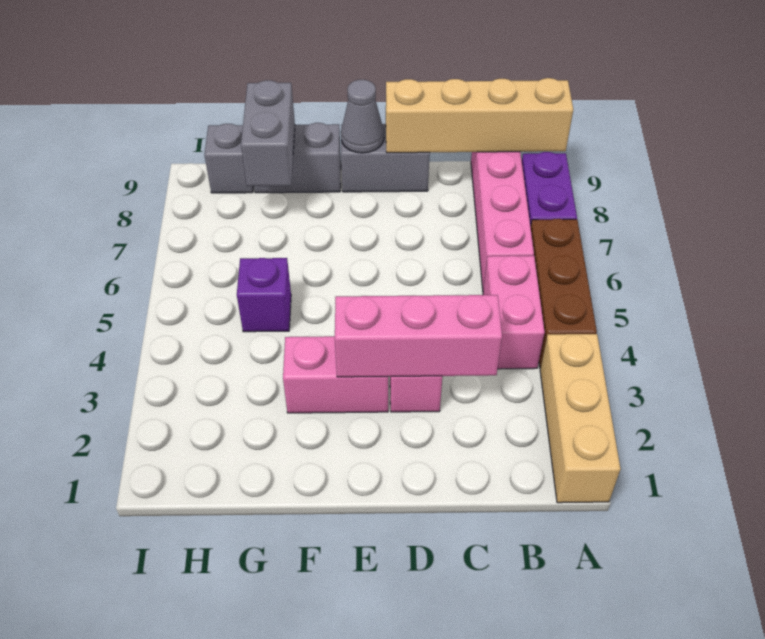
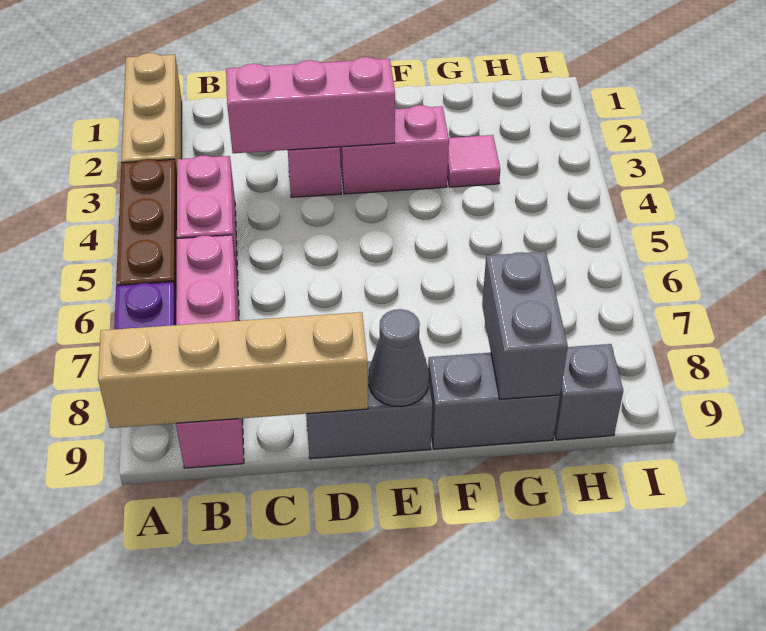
none -> pink tile G3 level 1
purple brick G5 level 1 -> none

